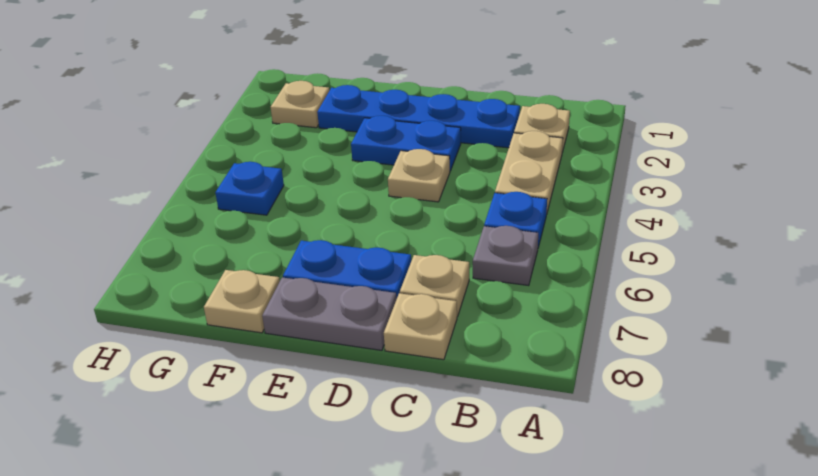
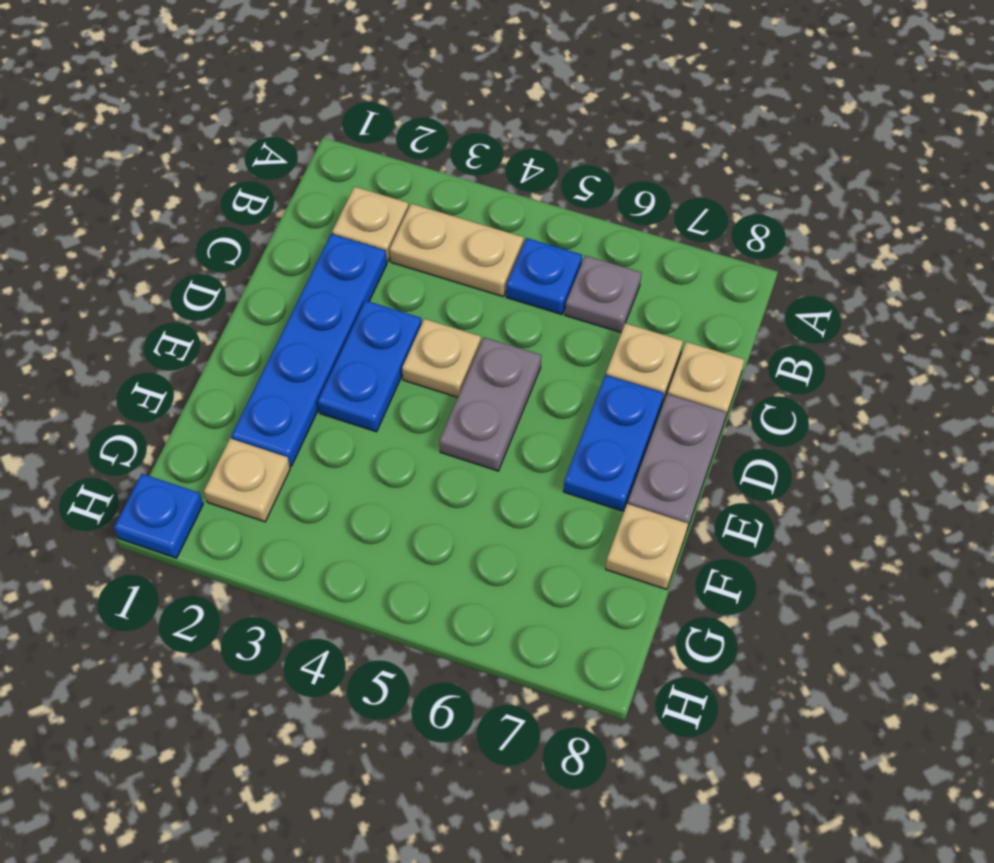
none -> grey plate D5:E5 level 1
blue plate G5 level 1 -> blue plate H1 level 1

